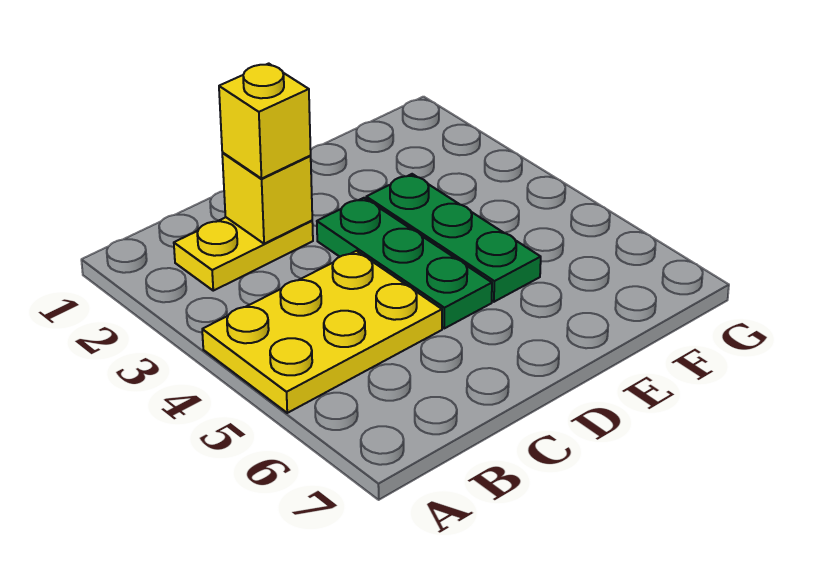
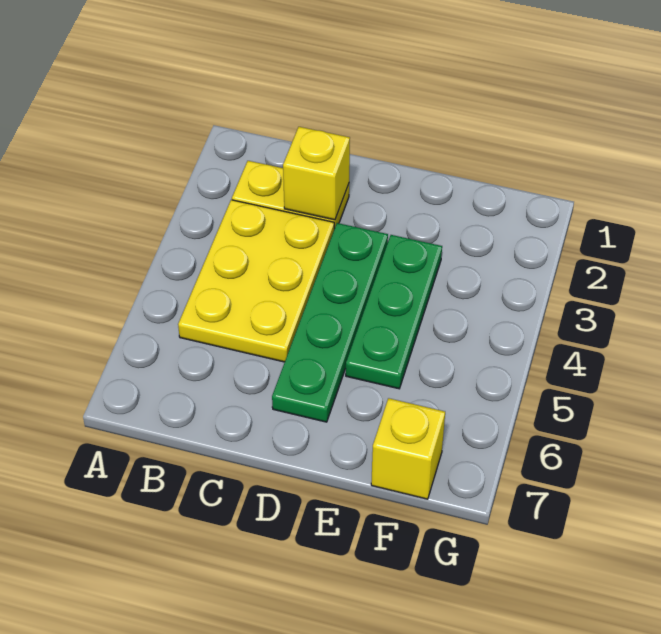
yellow plate A4:C5 level 1 -> yellow plate B3:C5 level 1
yellow brick C2 level 3 -> yellow brick F7 level 1
green plate D3:D5 level 1 -> green plate D3:D6 level 1

